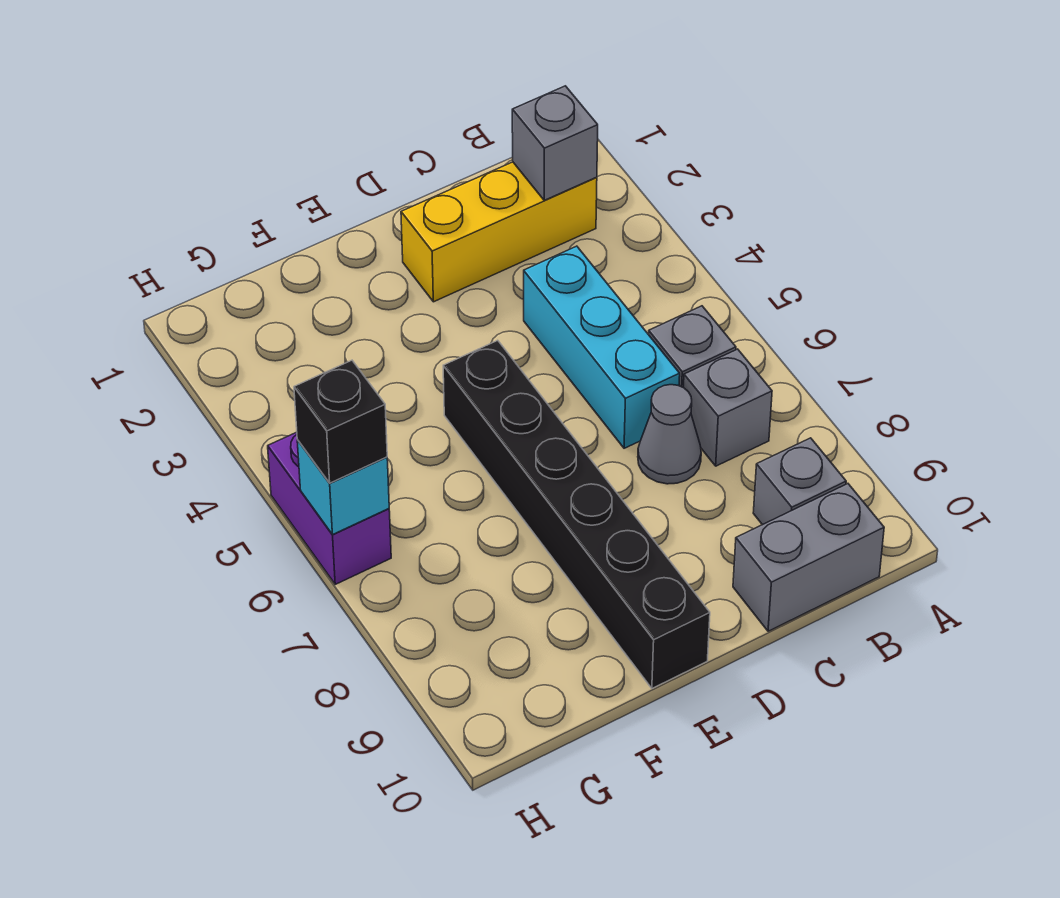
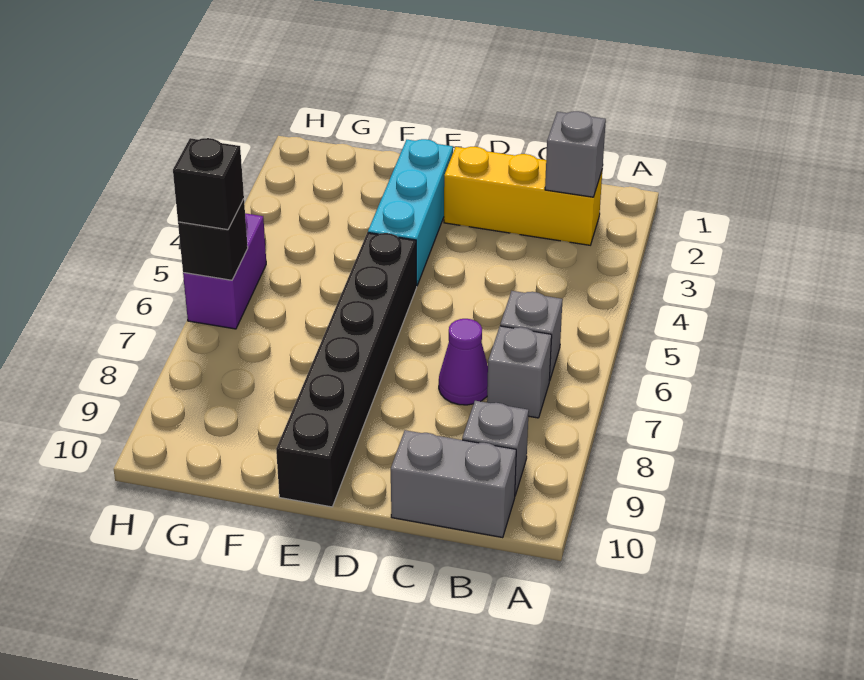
cyan brick C4:C6 level 1 -> cyan brick E2:E4 level 1
grey cone C7 level 1 -> purple cone C7 level 1
cyan brick H6 level 2 -> black brick H6 level 2

